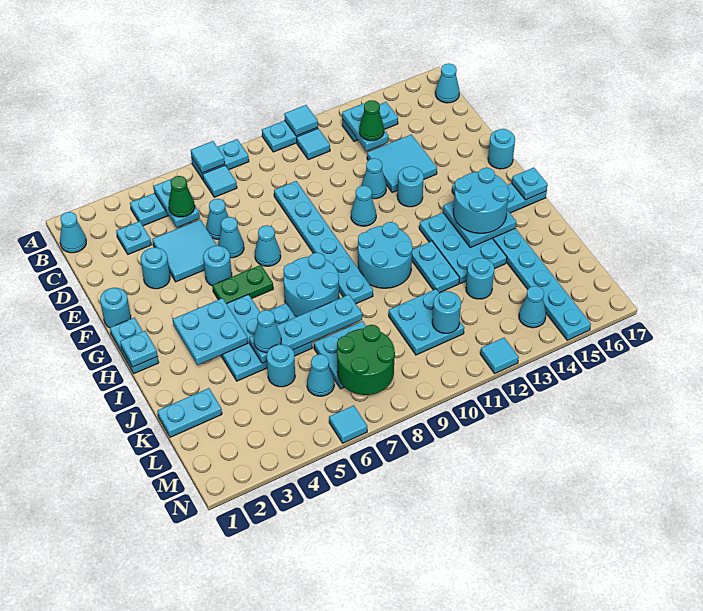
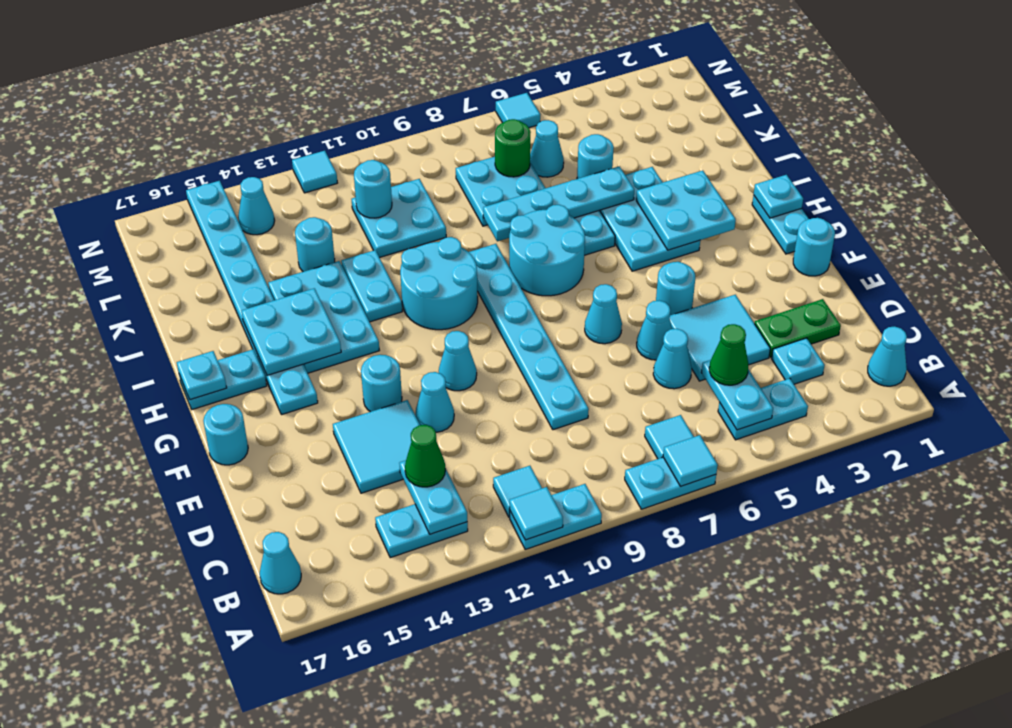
cyan round brick E3 level 1 -> none
green plate G5:G6 level 1 -> green plate D2:D3 level 1
cyan round brick H14:I15 level 3 -> none
cyan cone J5 level 3 -> none
cyan plate K1:K2 level 1 -> none
green round brick L7:M8 level 2 -> green round brick L7 level 2

